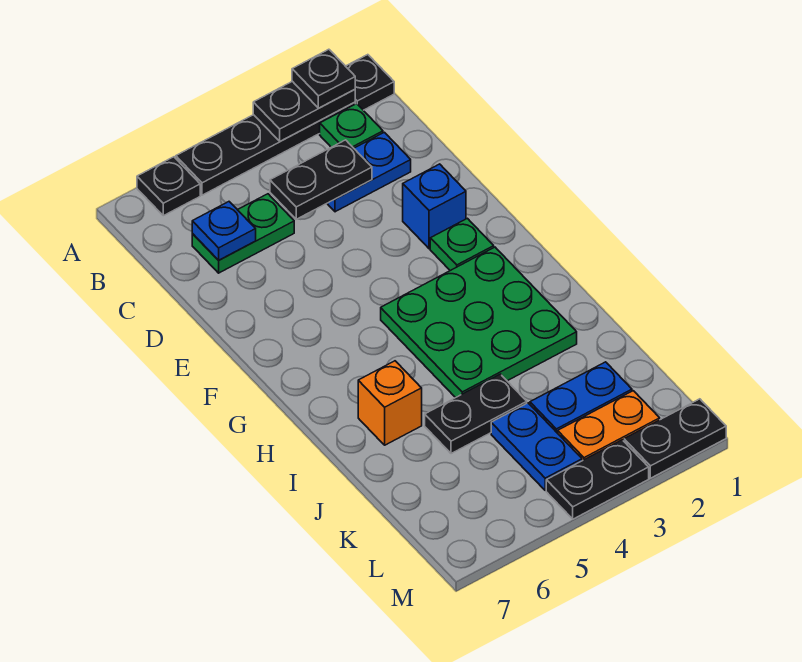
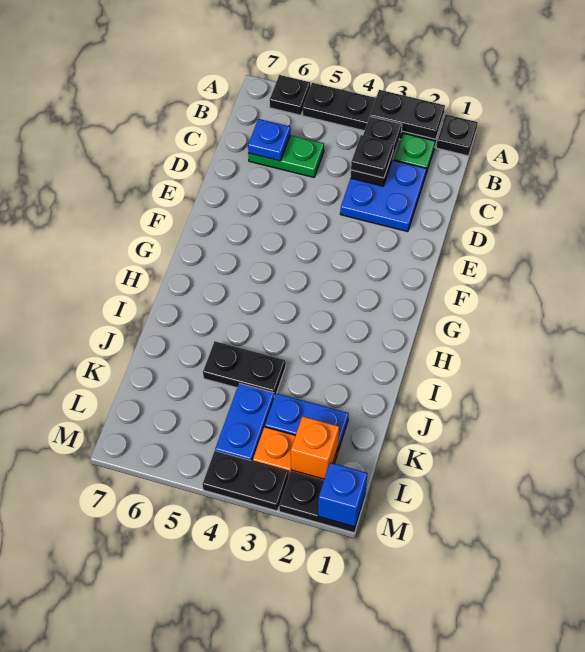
black plate A2 level 3 -> black plate C3 level 3
blue plate C2:C3 level 1 -> blue plate C2:D3 level 1
black plate C3:C4 level 2 -> black plate B3:C3 level 2
blue brick E2 level 1 -> blue brick M1 level 2
green plate F2 level 1 -> none
green plate G2:I4 level 1 -> none
orange brick I6 level 1 -> orange brick L2 level 2

